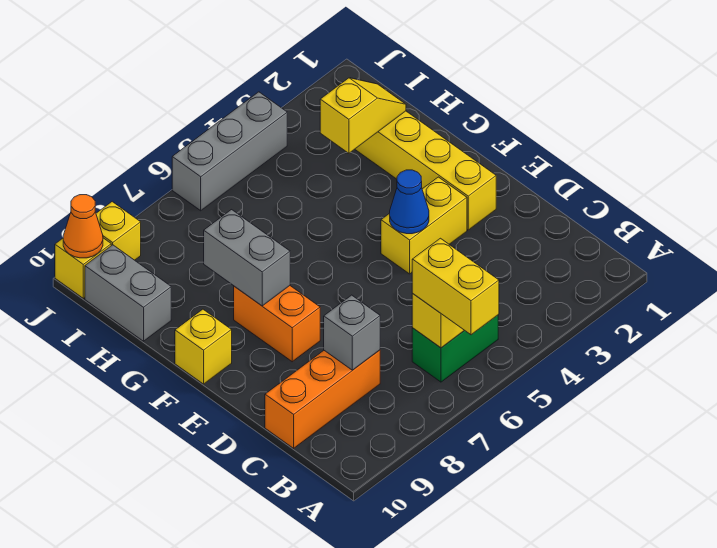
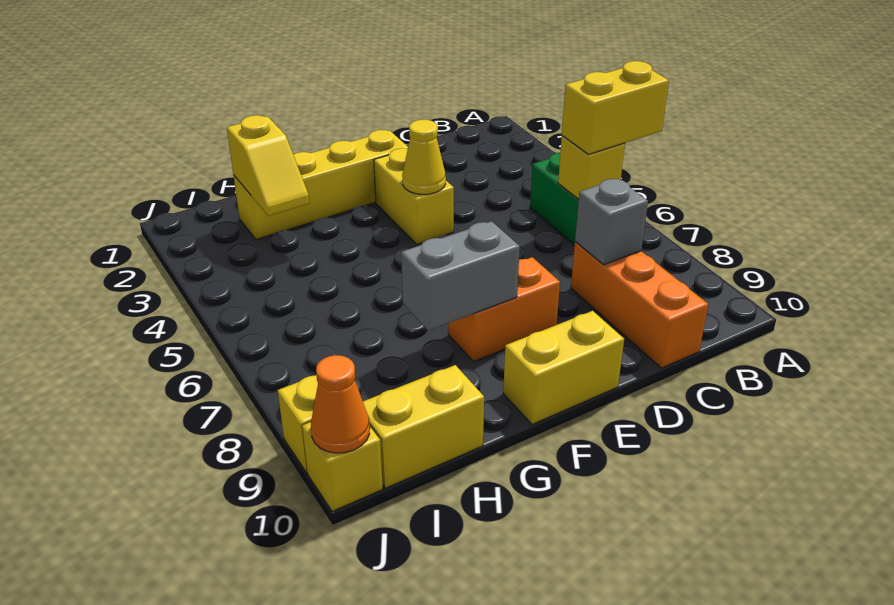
blue cone E4 level 2 -> yellow cone E4 level 2
yellow brick F10 level 1 -> yellow brick E10:F10 level 1
yellow slope H2:H3 level 2 top 3 -> yellow slope H2:H3 level 2 top 2
grey brick H10:I10 level 1 -> yellow brick H10:I10 level 1
grey brick J4:J6 level 1 -> none

